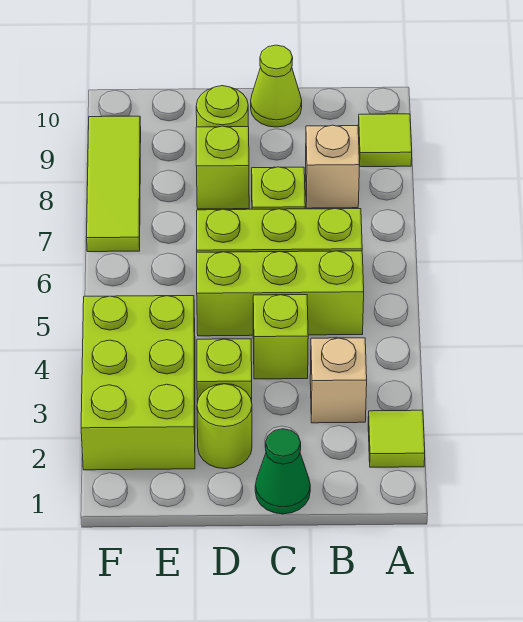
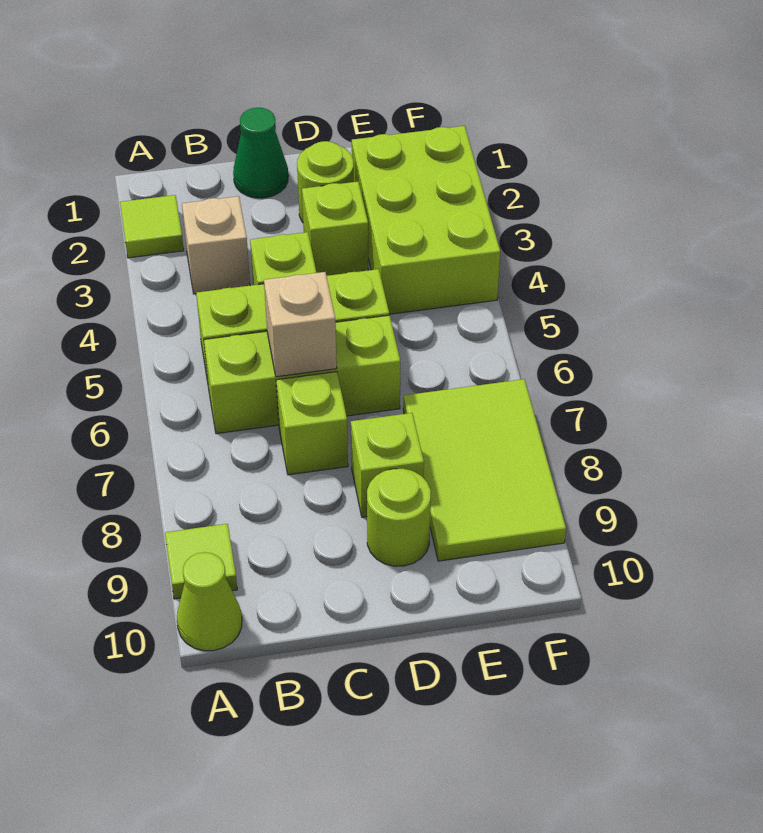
tan brick B8 level 1 -> tan brick C6 level 2
lime cone C10 level 1 -> lime cone A10 level 1
lime tile F7:F9 level 1 -> lime tile E7:F9 level 1

